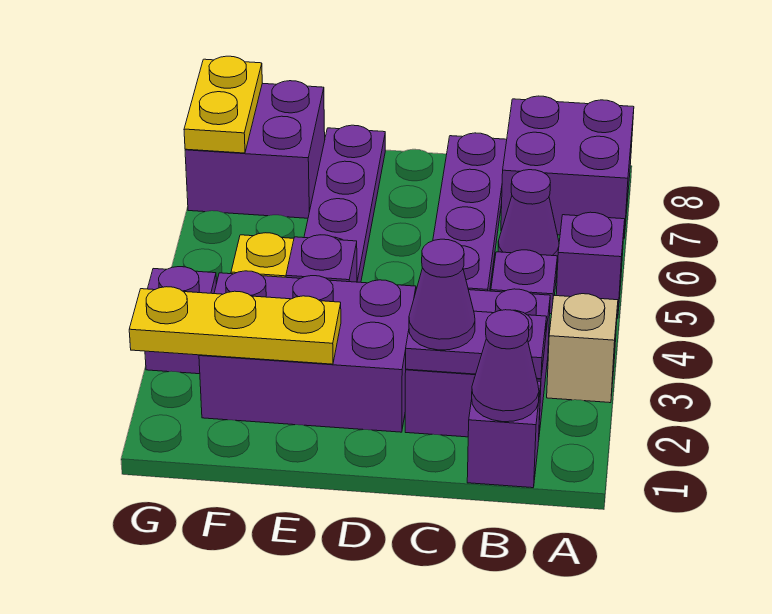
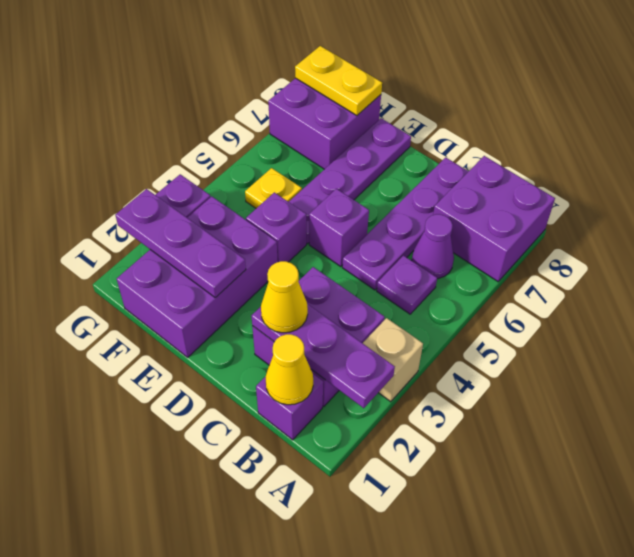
purple brick A5 level 1 -> purple brick D5 level 1
purple cone B1 level 2 -> yellow cone B1 level 2
purple plate B2:C2 level 2 -> purple plate A2:C2 level 2
purple cone C2 level 3 -> yellow cone C2 level 3
purple brick D2:F3 level 1 -> purple brick E1:F3 level 1
yellow plate E2:G2 level 2 -> purple plate E2:G2 level 2
yellow plate G7:G8 level 2 -> yellow plate F8:G8 level 2

